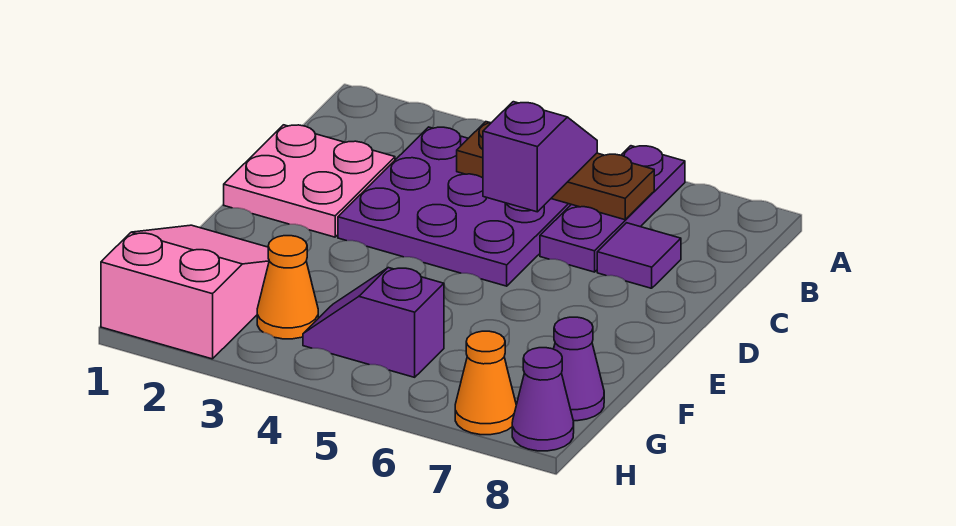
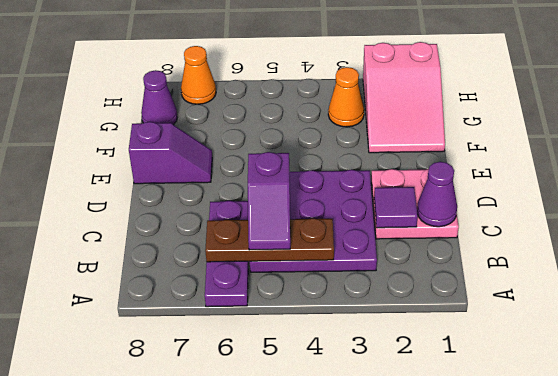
purple tile C7 level 1 -> purple tile C2 level 2
purple slope G4:G5 level 1 top 5 -> purple slope E7:E8 level 1 top 8
purple cone H8 level 1 -> purple cone C1 level 2

